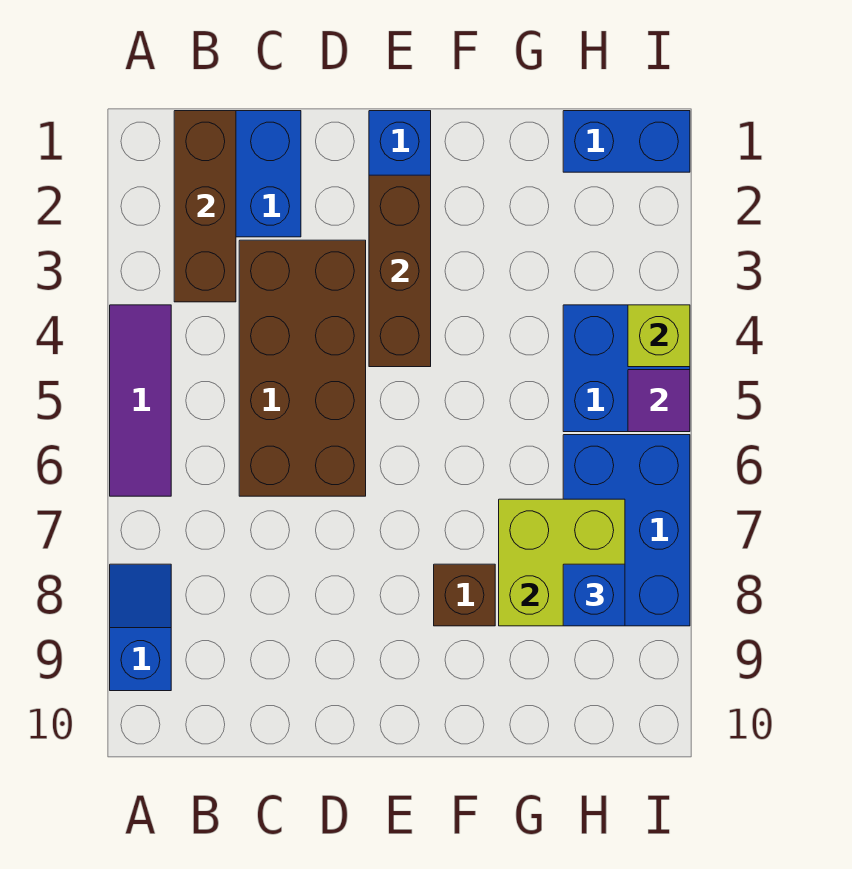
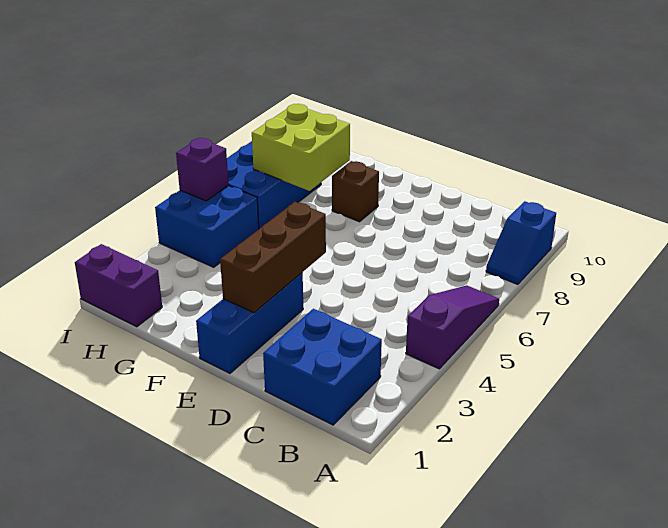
purple tile A4:A6 level 1 -> purple slope A4:A6 level 1 top 4
brown brick B1:B3 level 2 -> none
brown brick C3:D6 level 1 -> none
blue brick H1:I1 level 1 -> purple brick H1:I1 level 1
blue brick H8 level 3 -> none
lime brick I4 level 2 -> none
purple tile I5 level 2 -> purple brick I5 level 2

